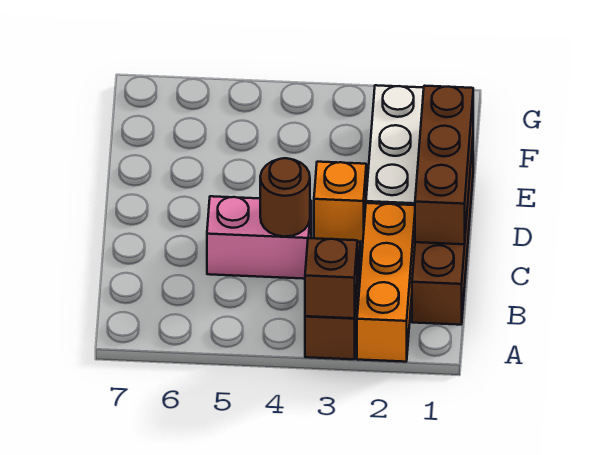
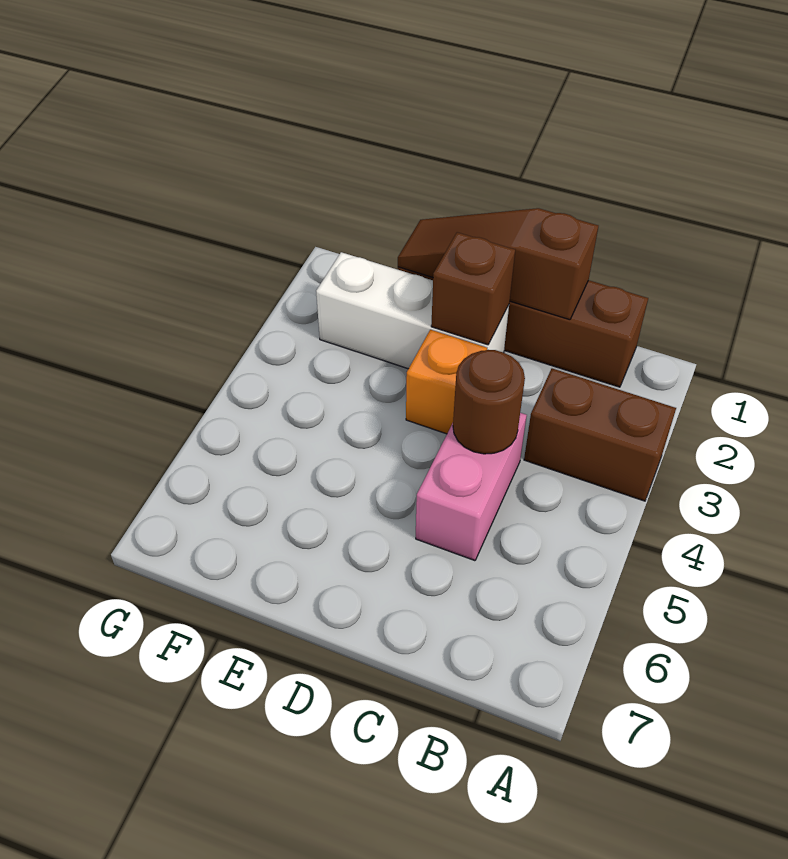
orange brick A2:C2 level 1 -> none
brown brick A3 level 2 -> brown brick D2 level 2
brown brick C1:E1 level 2 -> brown slope C1:E1 level 2 top C

